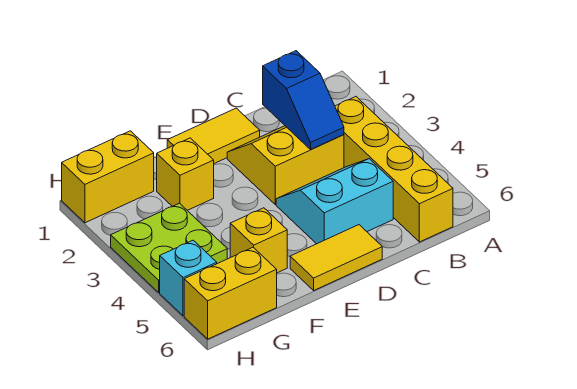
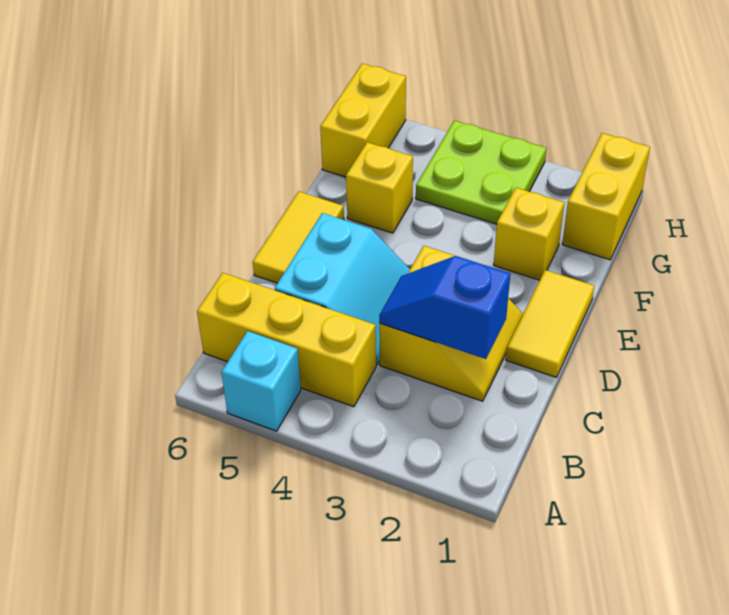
yellow brick B3:B6 level 1 -> yellow brick B4:B6 level 1
cyan brick H5 level 1 -> cyan brick A5 level 1

